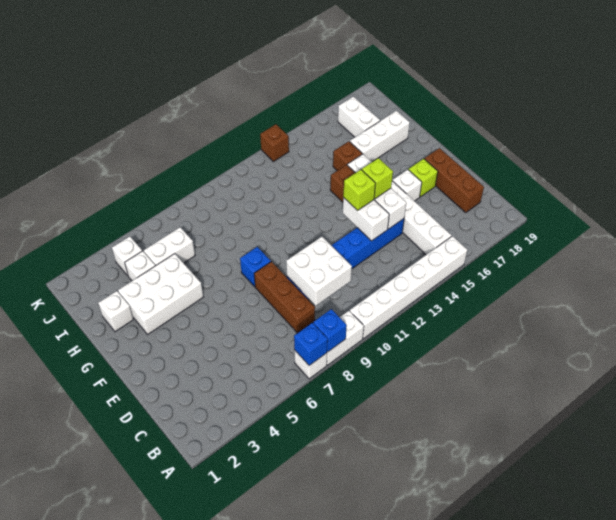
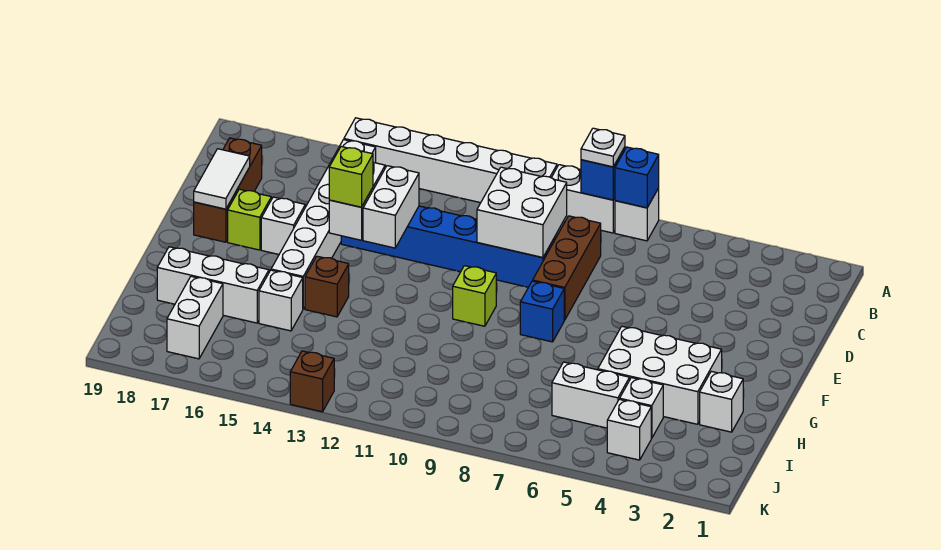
none -> white plate A8 level 3
none -> white tile D18:E18 level 2
lime brick E13 level 3 -> lime brick F10 level 1
brown brick H15 level 1 -> white brick H15 level 1

